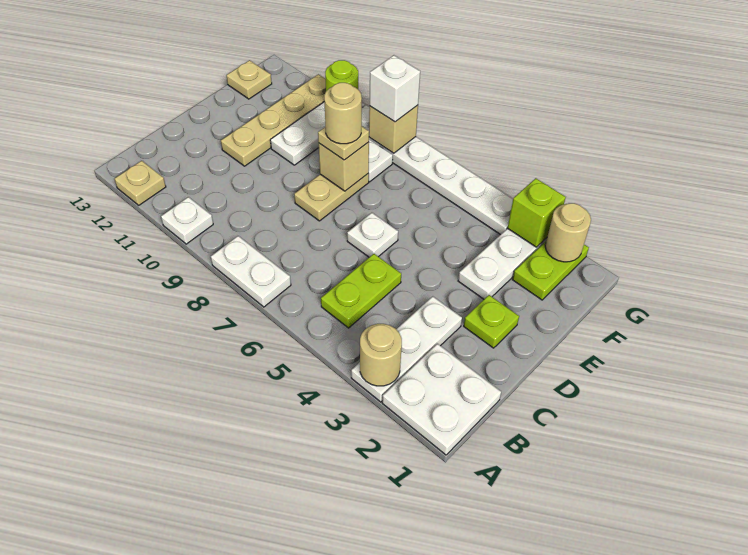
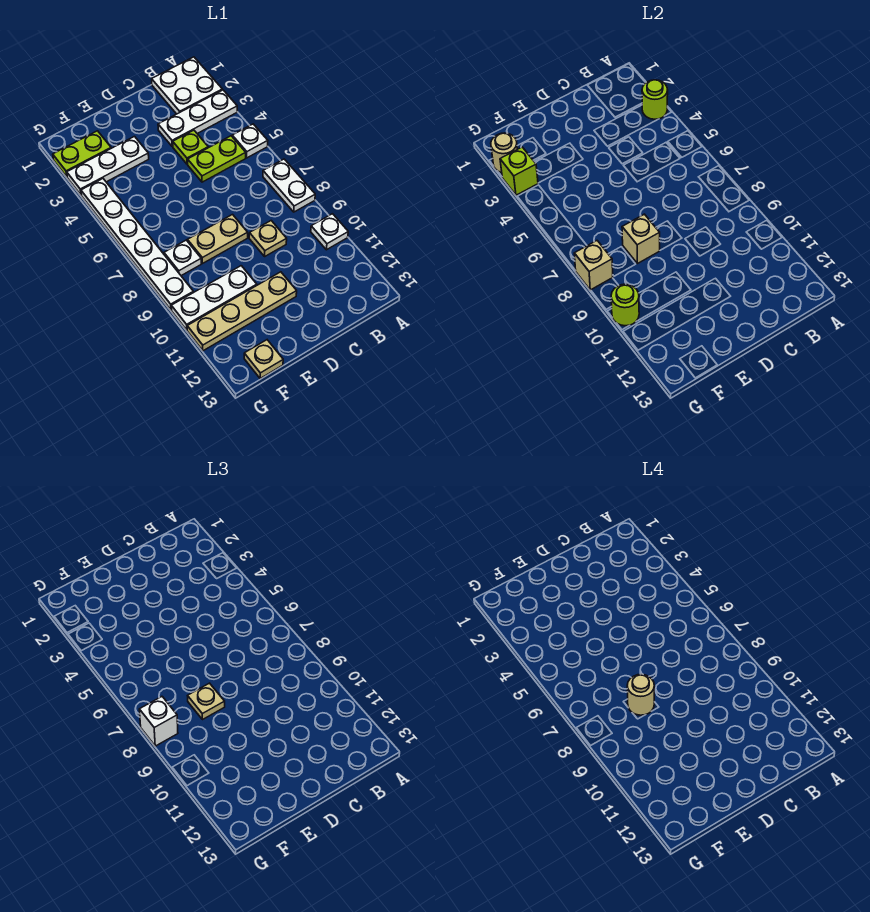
tan round brick A3 level 2 -> lime round brick A3 level 2
tan plate A12 level 1 -> tan plate C9 level 1
lime plate D2 level 1 -> lime plate C4 level 1
white plate D6 level 1 -> white plate A5 level 1

